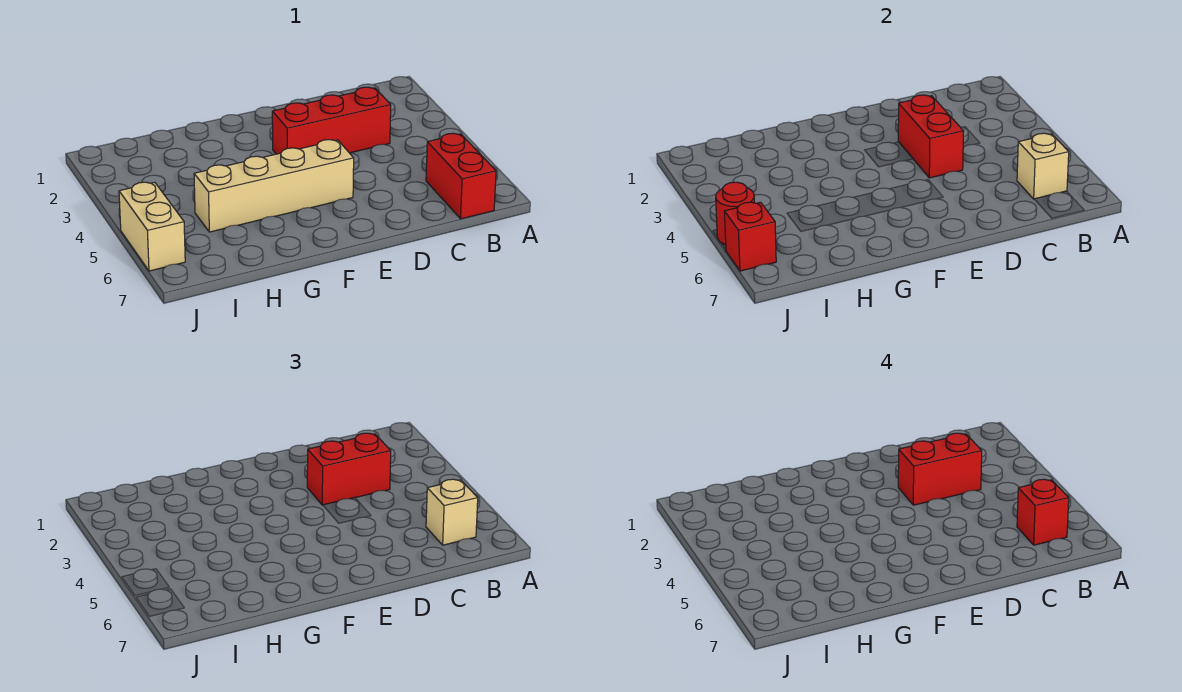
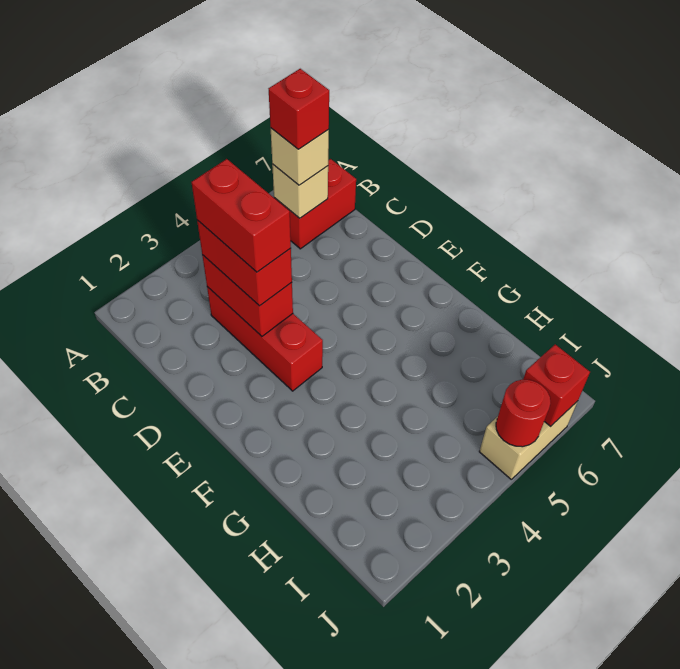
red brick D3:D4 level 2 -> red brick C3:D3 level 2
tan brick E5:H5 level 1 -> none

